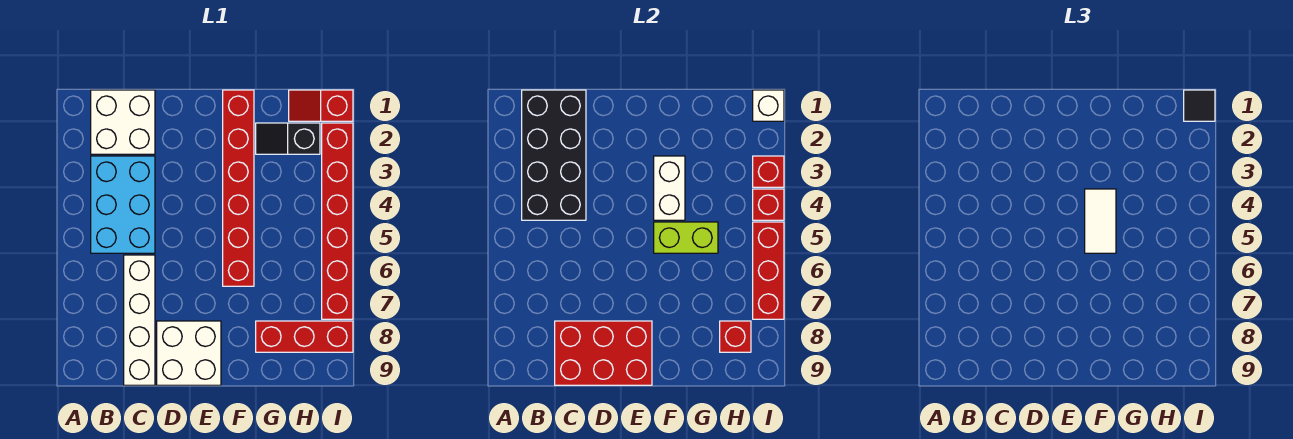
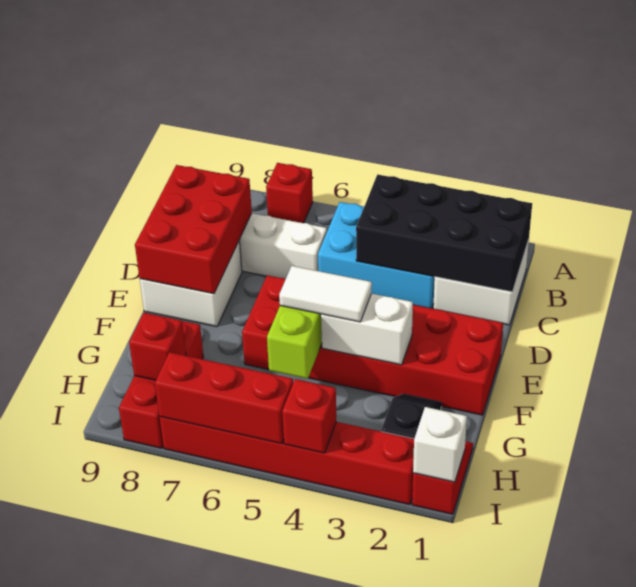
red brick F1:F6 level 1 -> red brick E1:F6 level 1
black tile I1 level 3 -> none
red brick I3 level 2 -> red brick A7 level 1

